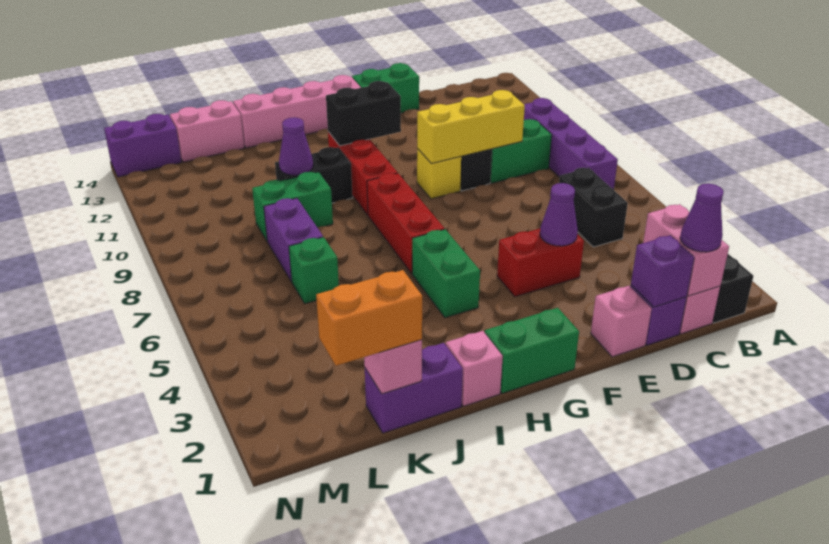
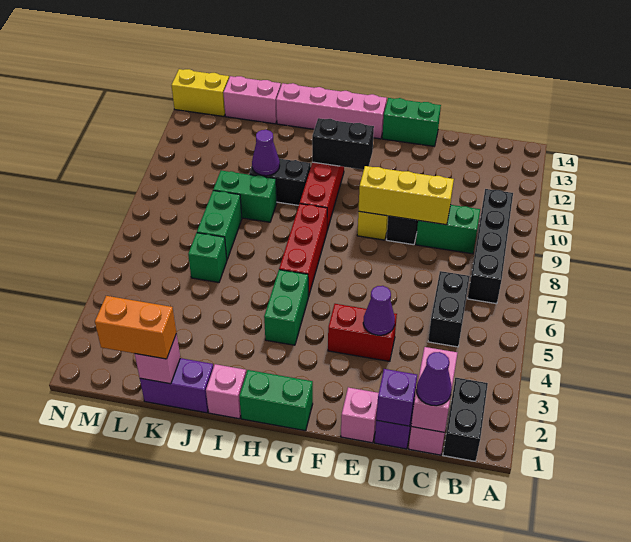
purple brick B7:B10 level 1 -> black brick B7:B10 level 1
purple brick K7:K8 level 1 -> green brick K7:K8 level 1
purple brick M14:N14 level 1 -> yellow brick M14:N14 level 1

